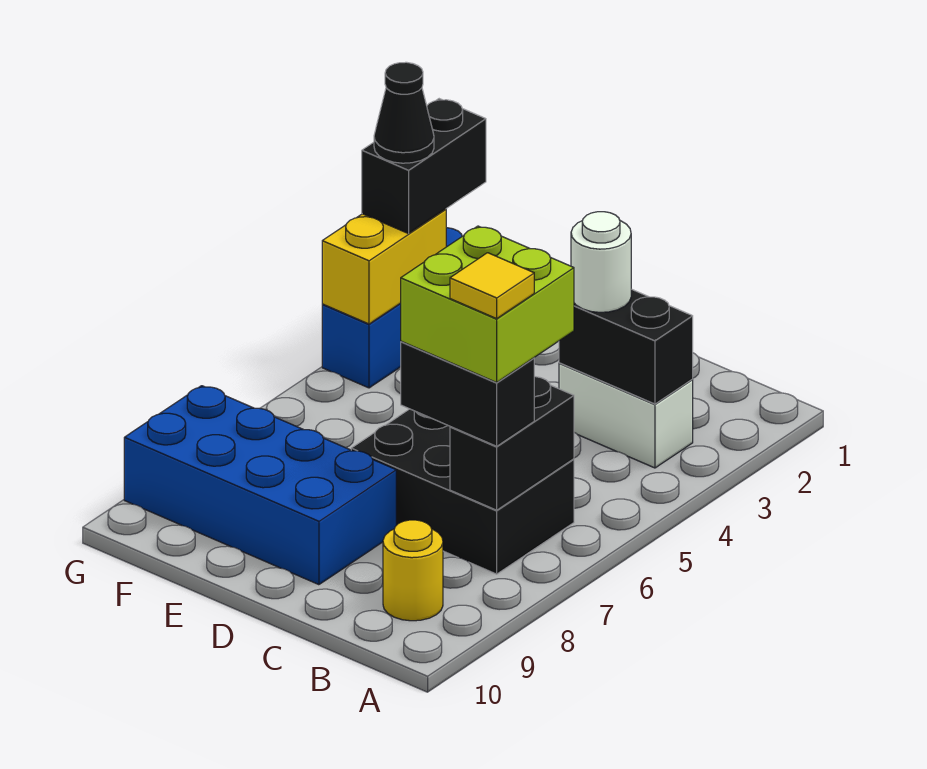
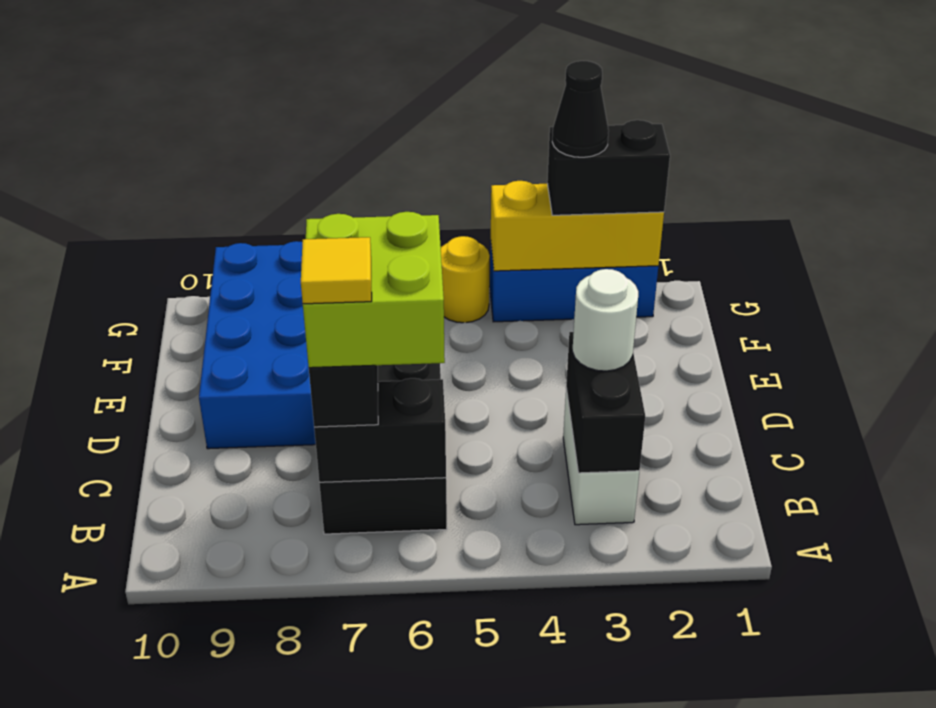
yellow round brick B9 level 1 -> yellow round brick G5 level 1
yellow brick G3:G4 level 2 -> yellow brick G2:G4 level 2

